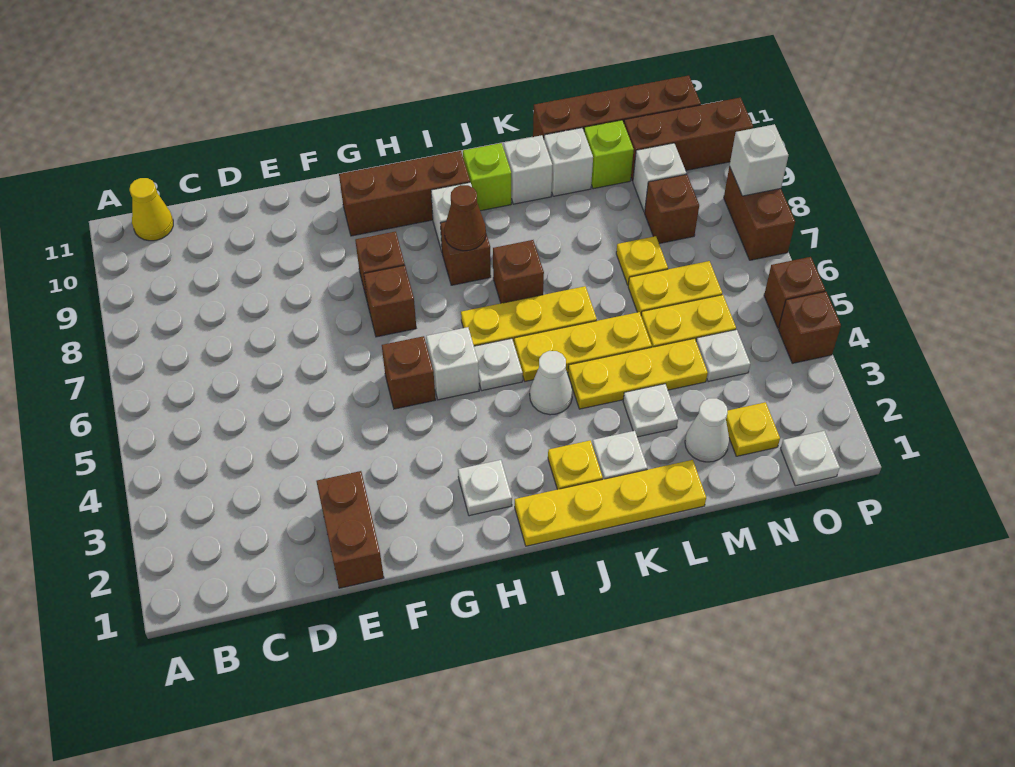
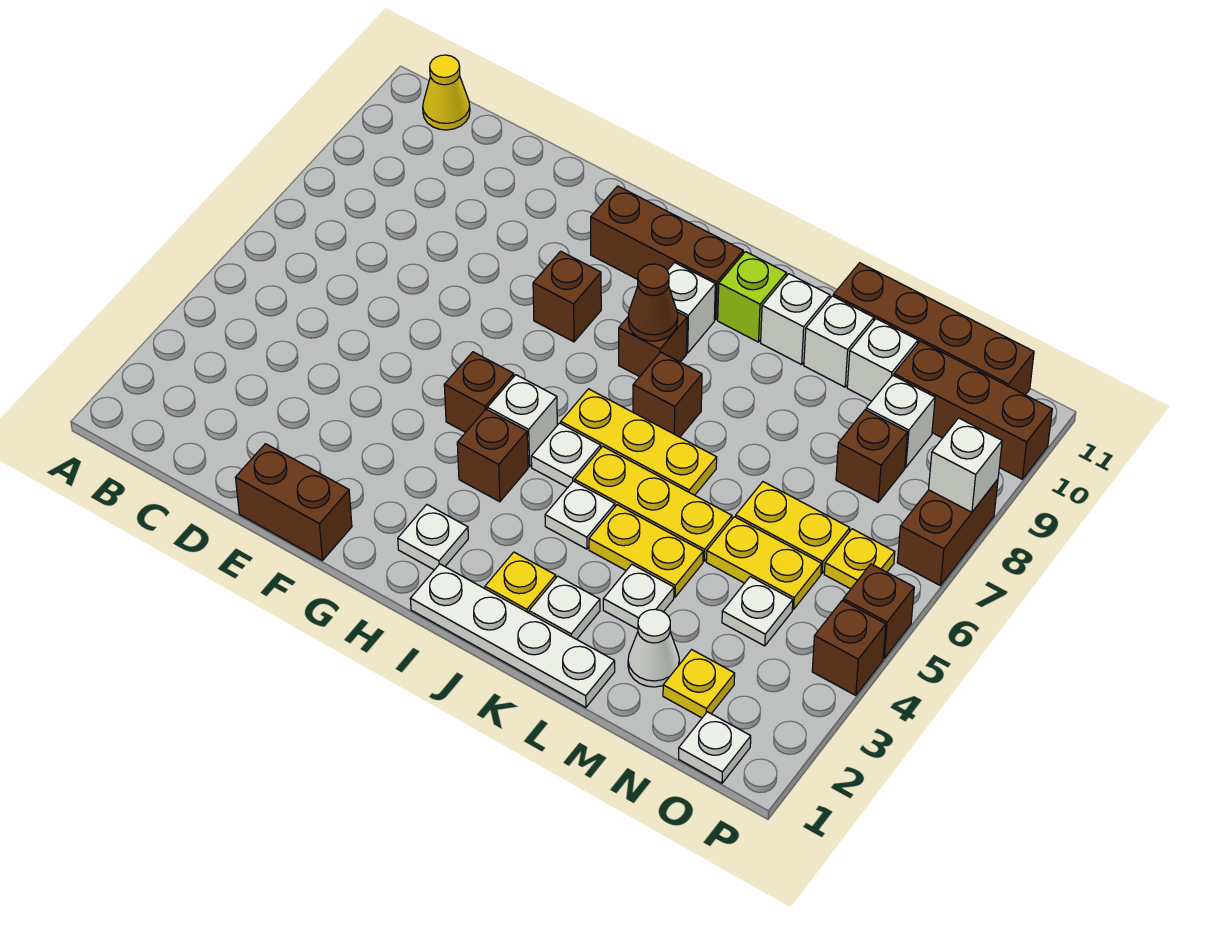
brown brick E1:E2 level 1 -> brown brick E1:F1 level 1
brown brick G7 level 1 -> brown brick H4 level 1
yellow plate I1:L1 level 1 -> white plate I1:L1 level 1
white cone J4 level 1 -> white plate J4 level 1
yellow plate K4:M4 level 1 -> yellow plate K4:L4 level 1
yellow plate M7 level 1 -> yellow plate O6 level 1
lime brick M10 level 1 -> white brick M10 level 1

